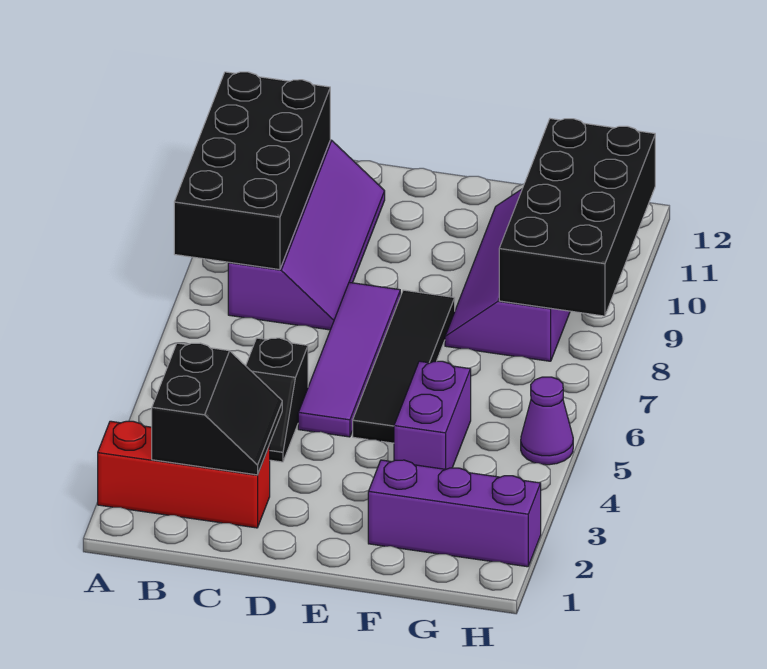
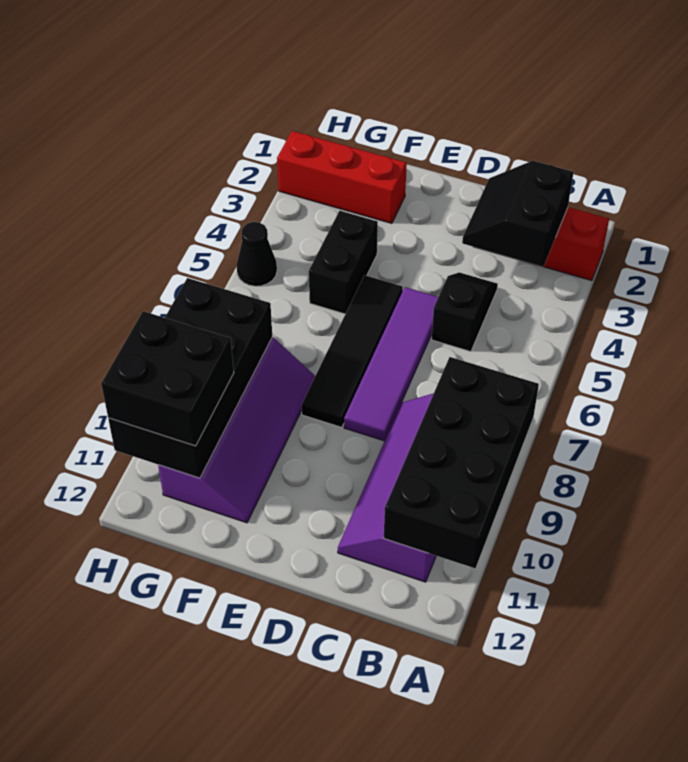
purple brick F2:H2 level 1 -> red brick F2:H2 level 1
purple brick F4:F5 level 1 -> black brick F4:F5 level 1
none -> black brick G10:H11 level 3
purple cone H5 level 1 -> black cone H5 level 1

